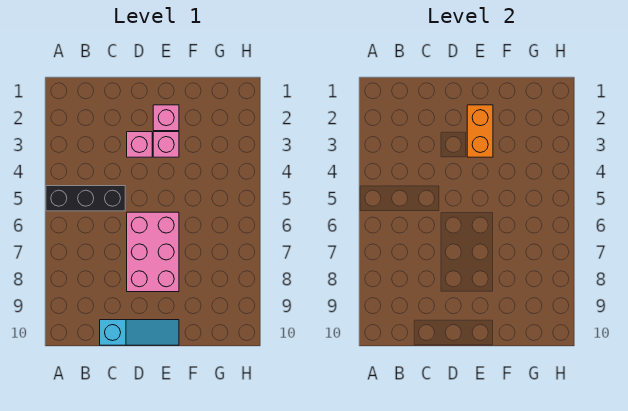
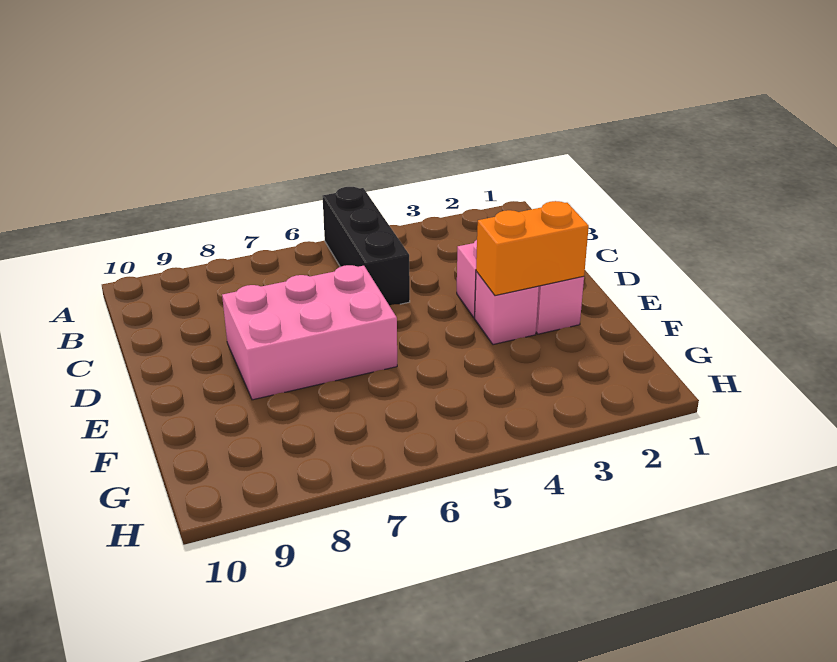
cyan slope C10:E10 level 1 top C -> none

